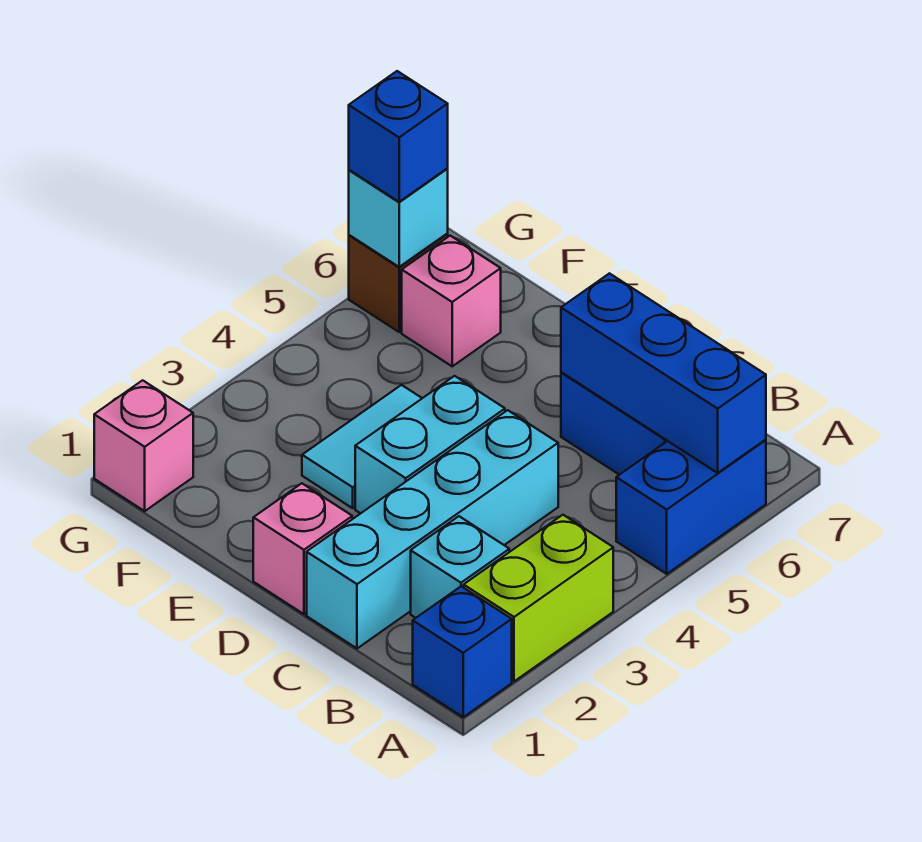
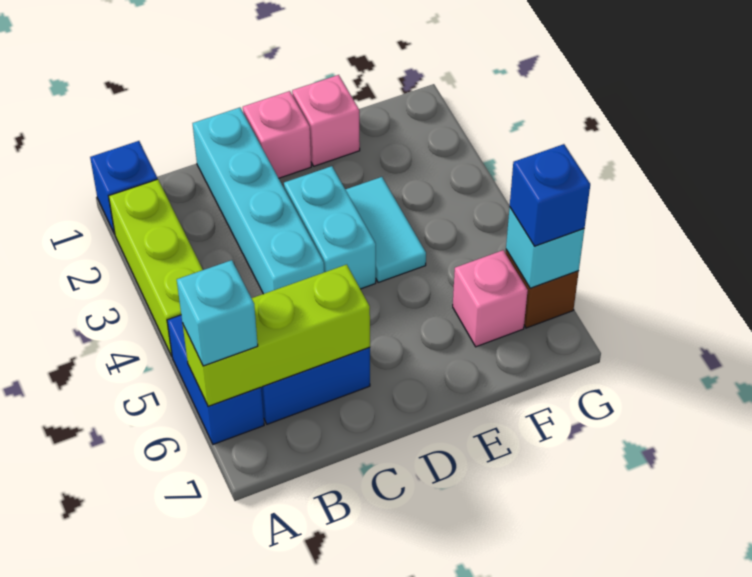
lime brick A2:A3 level 1 -> lime brick A2:A4 level 1
blue brick A6:C6 level 2 -> lime brick A6:C6 level 2
cyan brick B2 level 1 -> cyan brick A6 level 3
pink brick G1 level 1 -> pink brick E1 level 1

